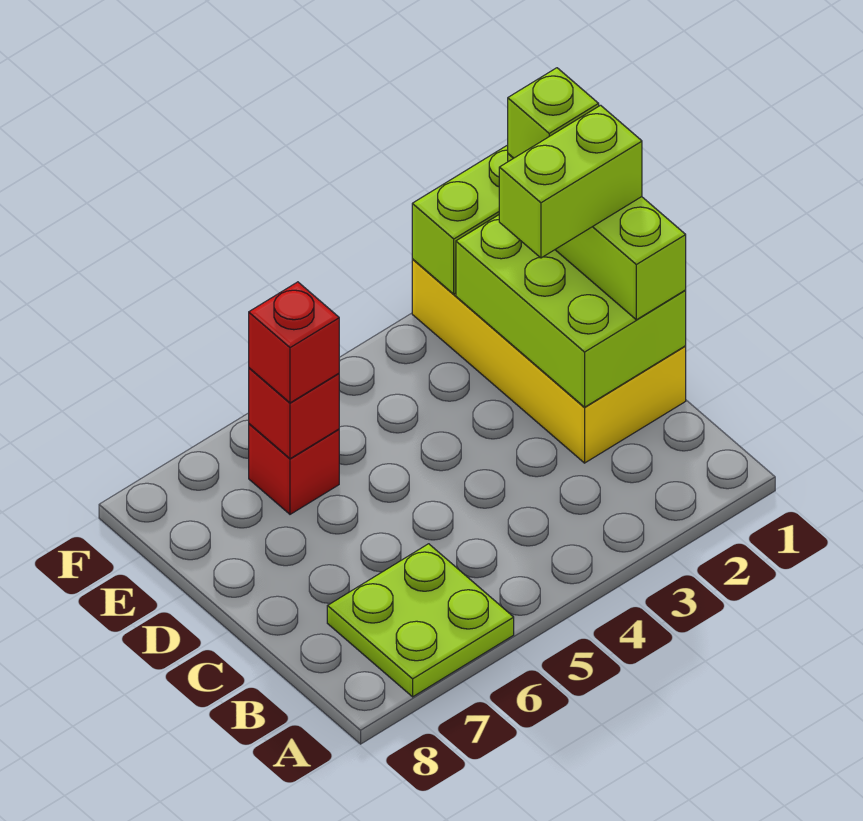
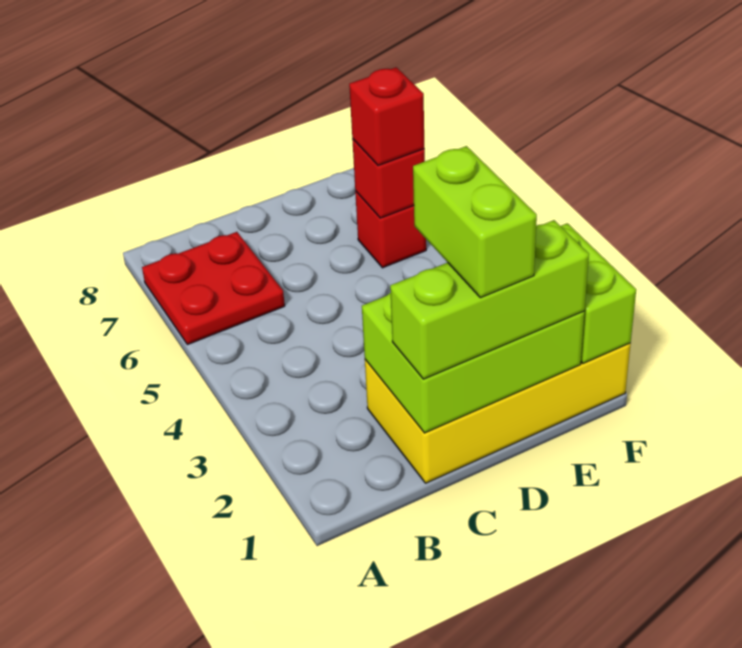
lime plate A6:B7 level 1 -> red plate A6:B7 level 1
lime brick E1 level 4 -> none

